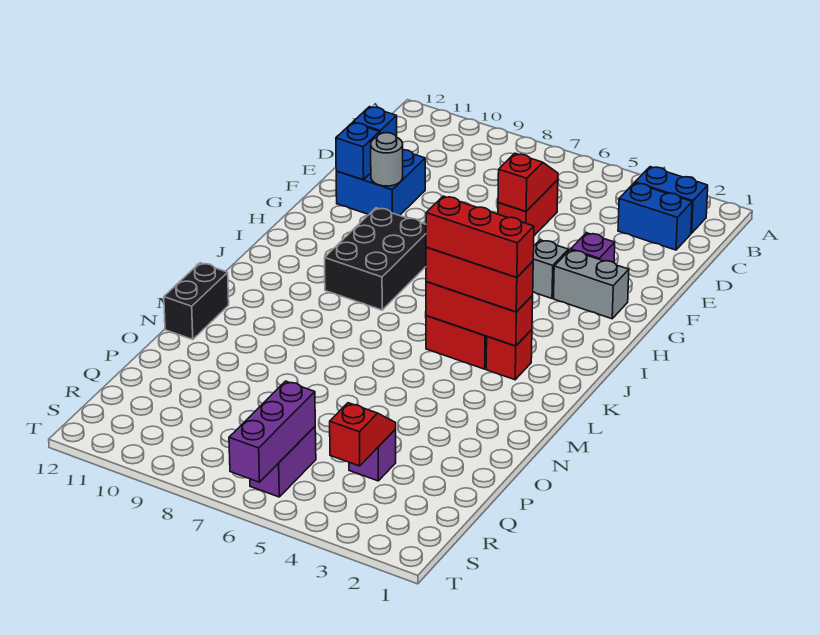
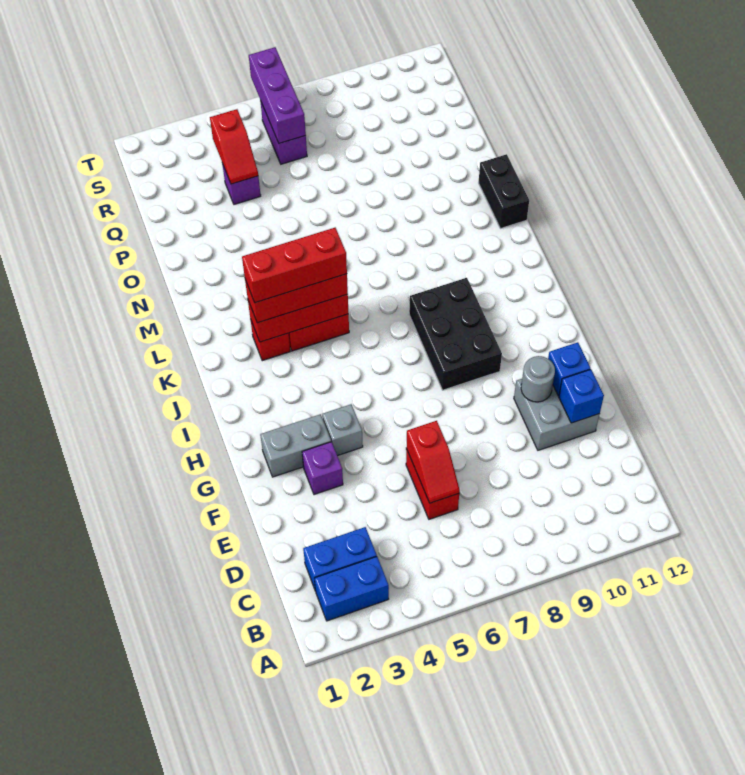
blue brick E10:F11 level 1 -> grey brick E10:F11 level 1

